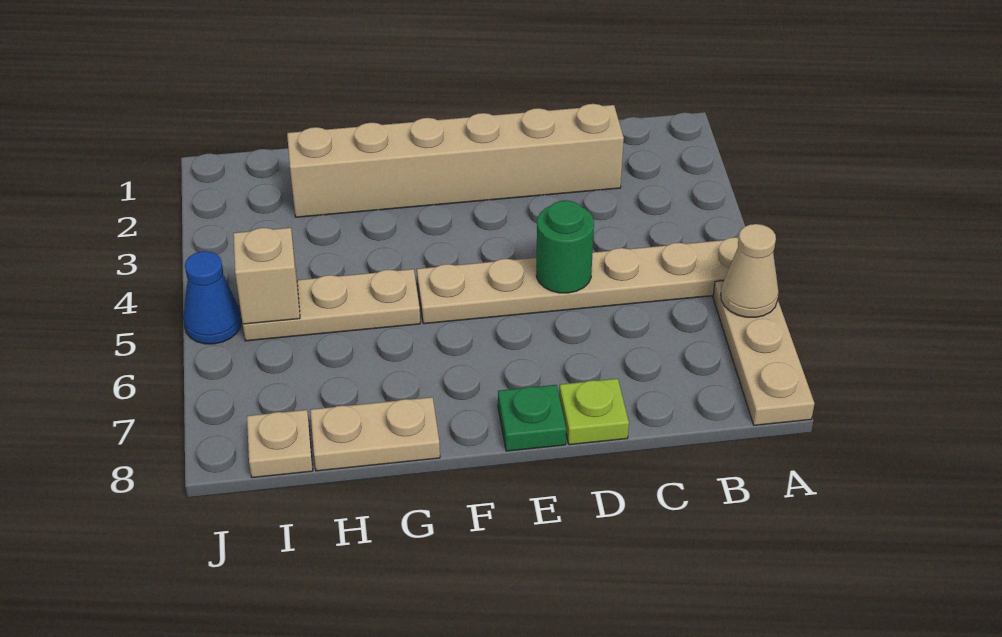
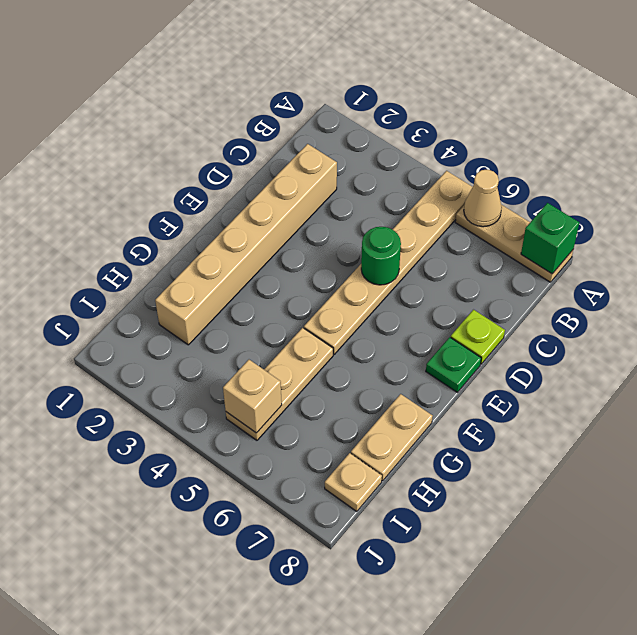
none -> green brick A8 level 2
blue cone J5 level 1 -> none

